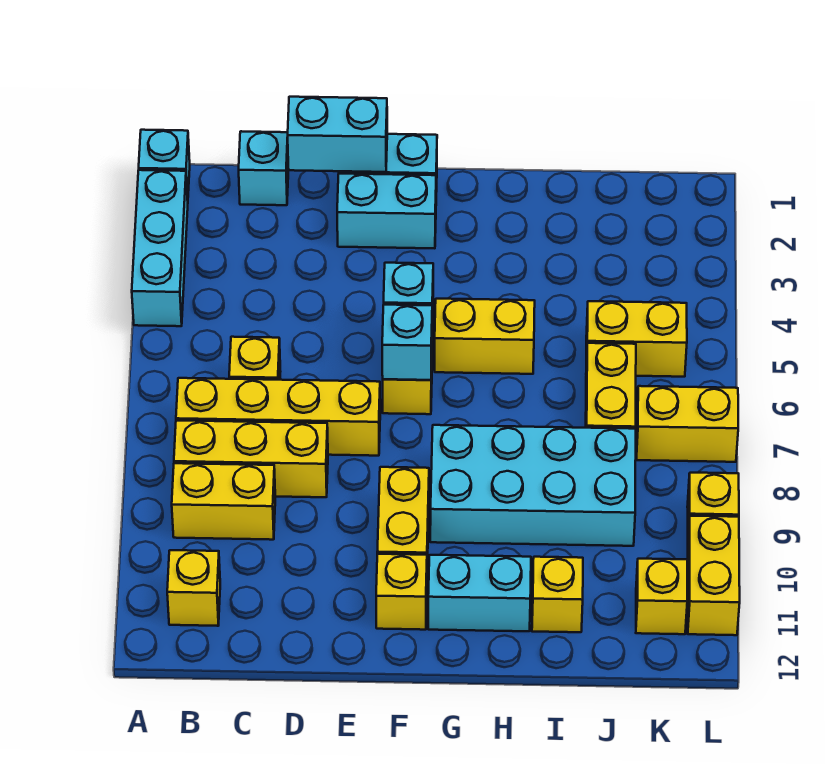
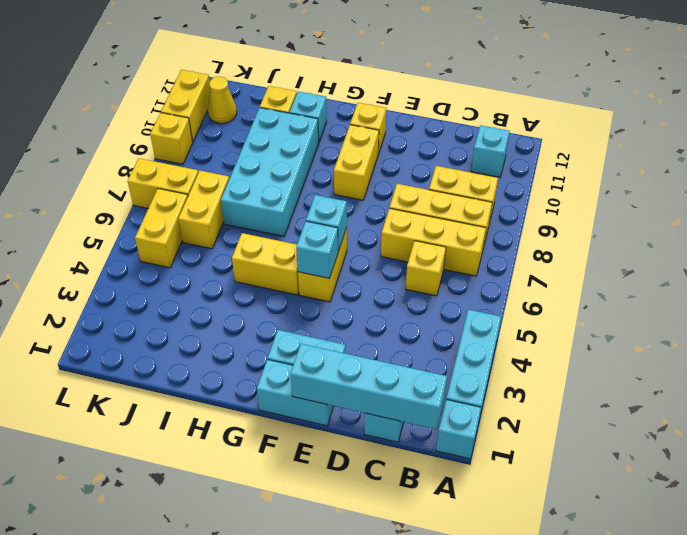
yellow brick B7:E7 level 1 -> yellow brick B7:D7 level 1
yellow brick B11 level 1 -> cyan brick B11 level 1
cyan brick D1:E1 level 2 -> cyan brick B1:E1 level 2
cyan brick G8:J9 level 1 -> cyan brick H7:I10 level 1
cyan brick G11:H11 level 1 -> cyan brick H11 level 1
yellow brick J5:K5 level 1 -> yellow brick K5:K6 level 1
yellow brick K11 level 1 -> yellow cone K11 level 1

